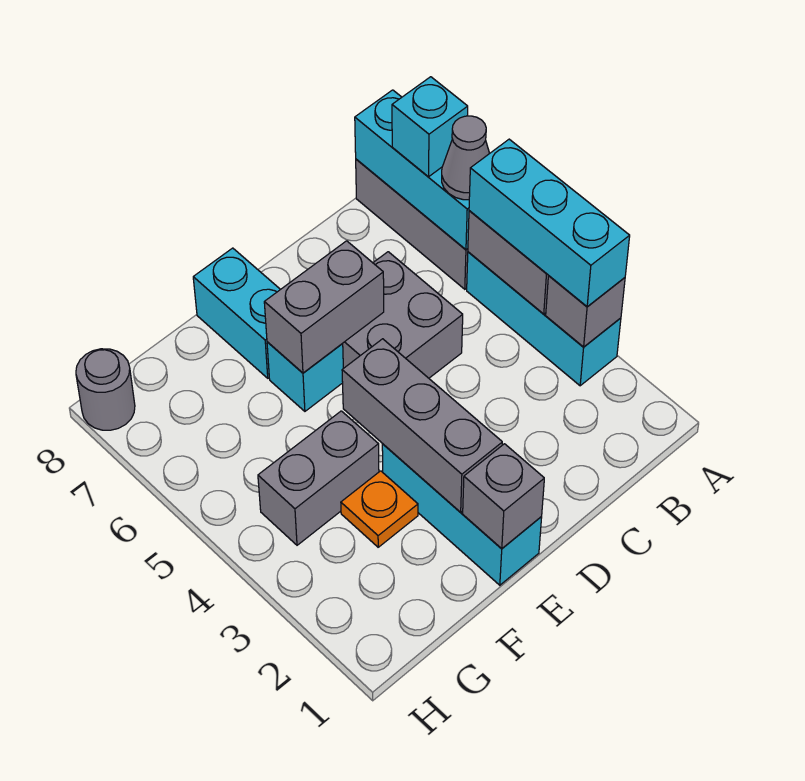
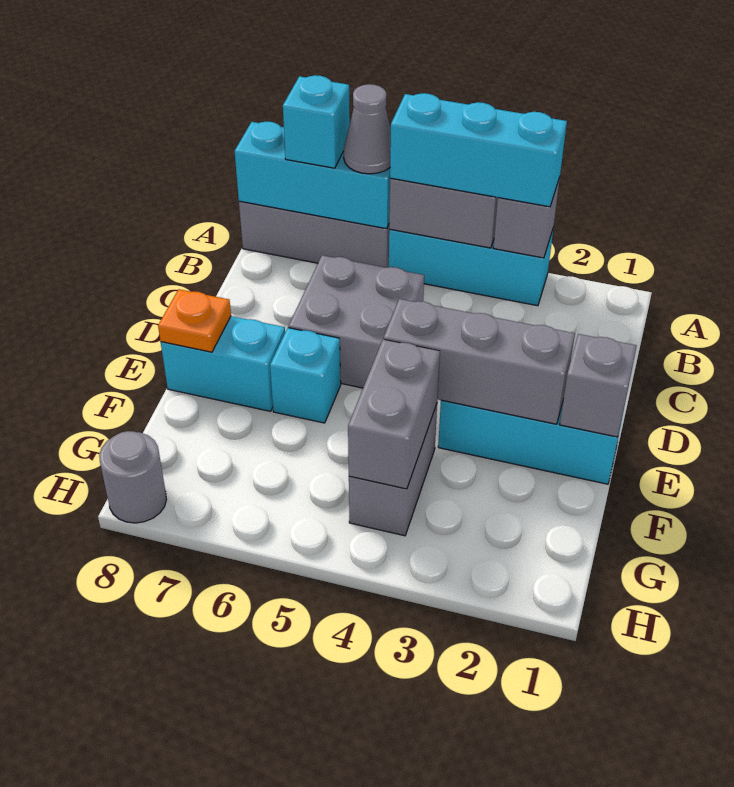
grey brick D6:E6 level 2 -> grey brick F4:G4 level 2
orange plate F3 level 1 -> orange plate E8 level 2

